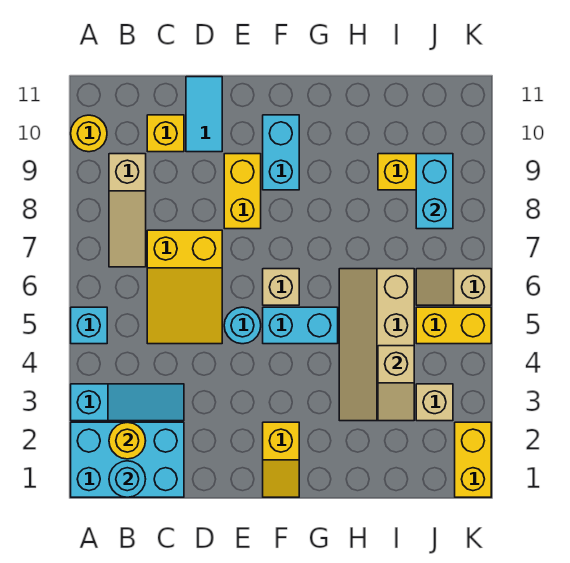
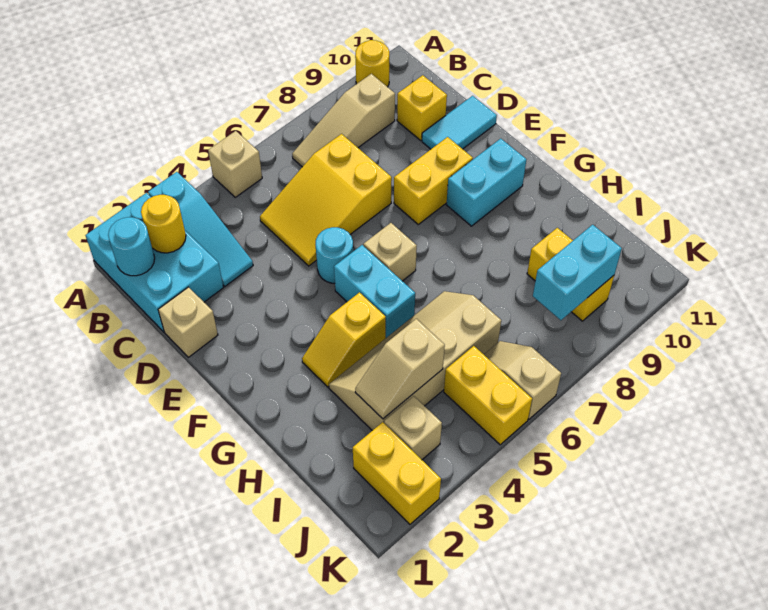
cyan brick A5 level 1 -> tan brick A5 level 1
none -> tan brick D1 level 1
yellow slope F1:F2 level 1 top 2 -> yellow slope G3:G4 level 1 top 4
yellow brick K1:K2 level 1 -> yellow brick J2:K2 level 1

